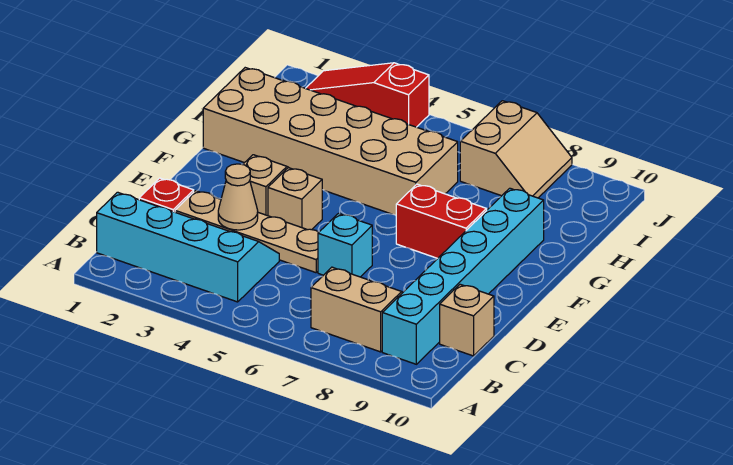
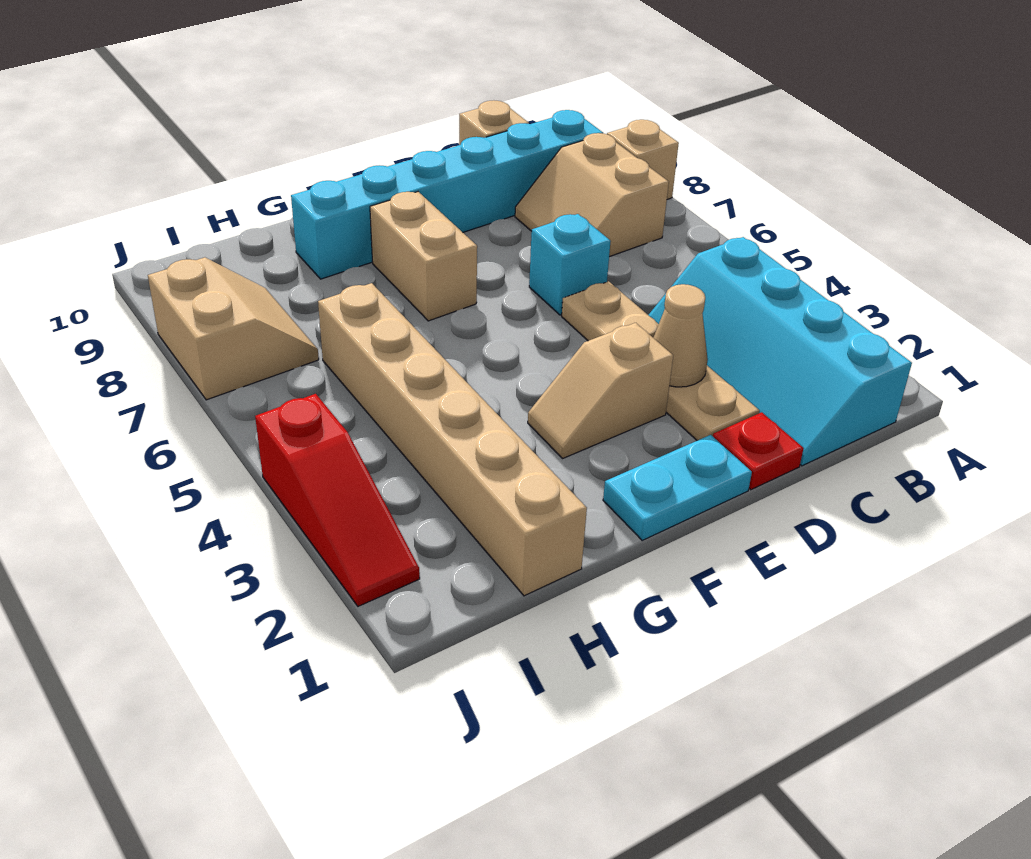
none -> cyan plate E1:F1 level 1
tan brick E4 level 1 -> tan brick A8 level 1
red brick F7:F8 level 1 -> tan brick F7:F8 level 1
tan brick G1:H6 level 1 -> tan brick H1:H6 level 1
tan slope I7:J8 level 1 top 7 -> tan slope I7:J8 level 1 top J

